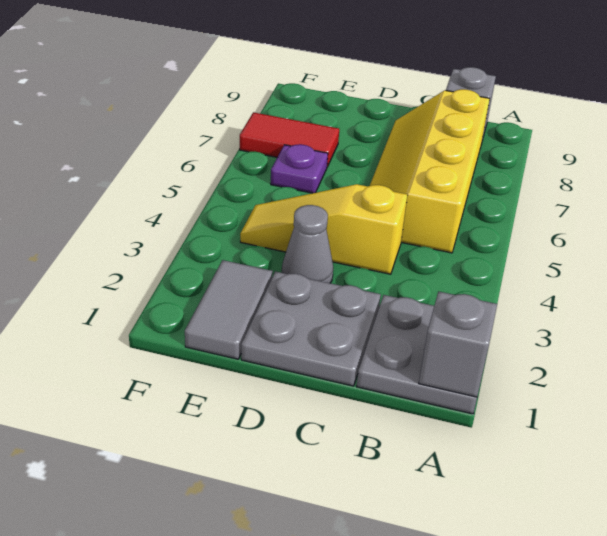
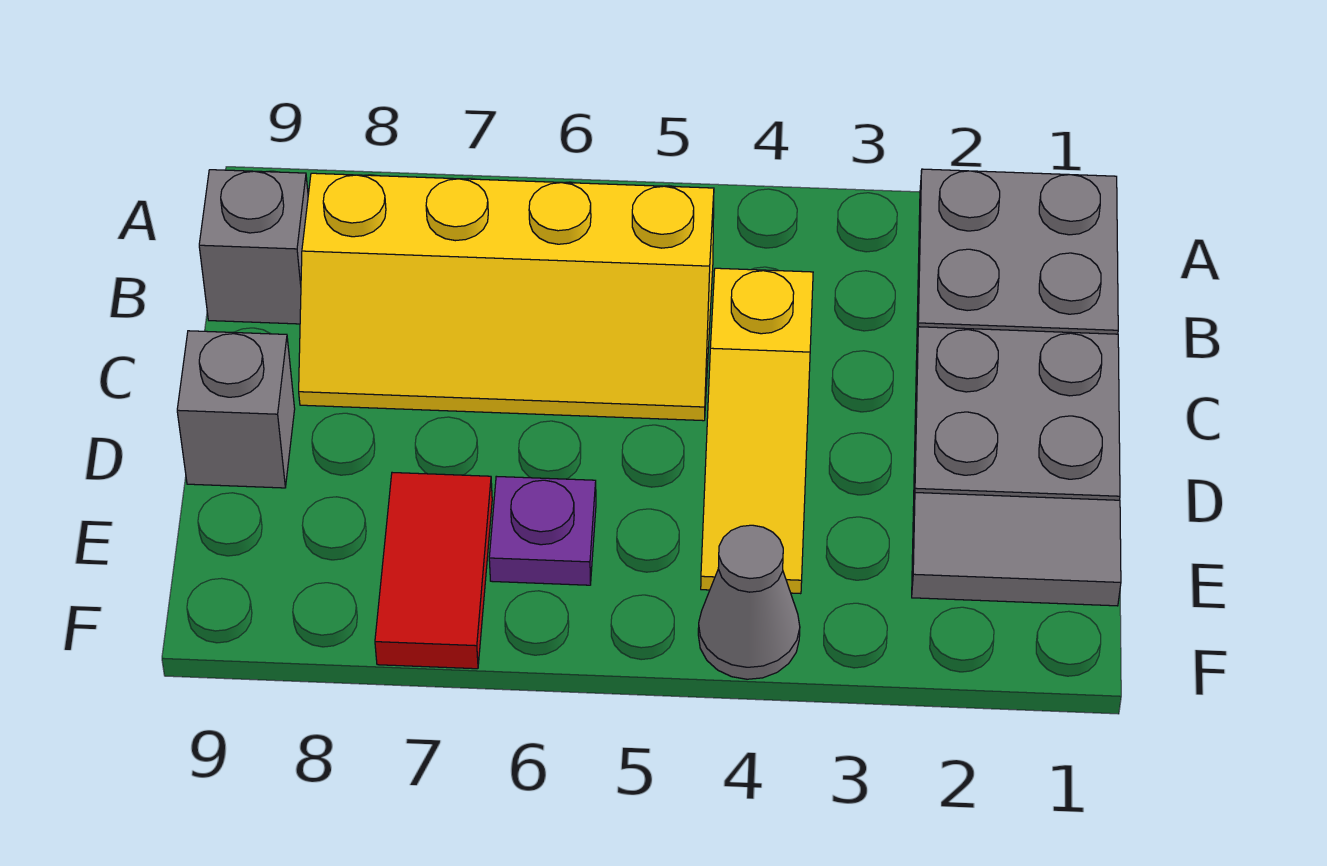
grey brick A1 level 2 -> grey brick D9 level 1
grey cone D3 level 1 -> grey cone F4 level 1

